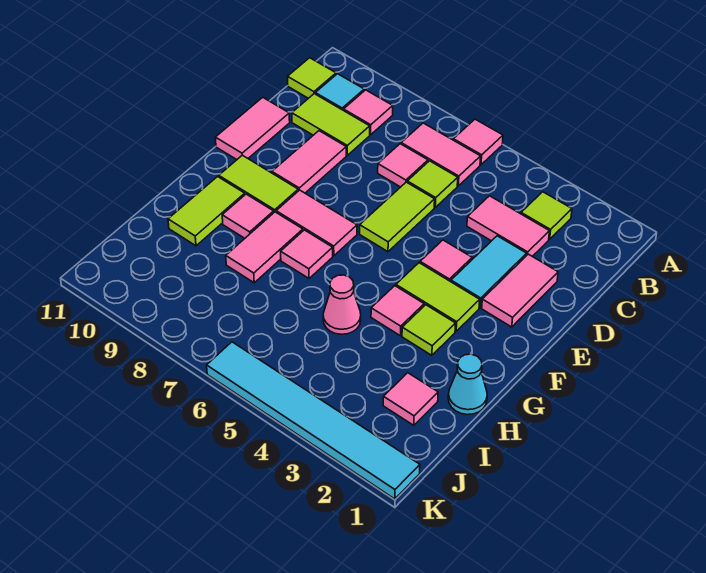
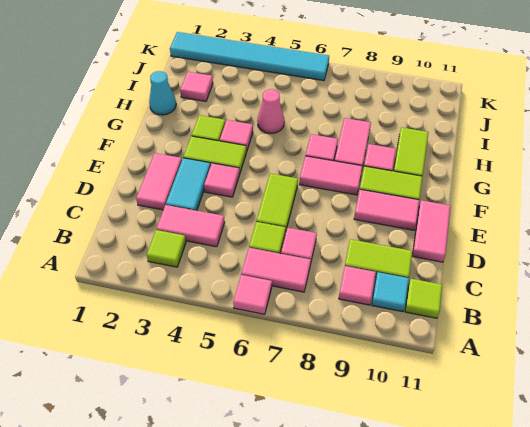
pink tile D9:E9 level 1 -> pink tile E9:E10 level 1

